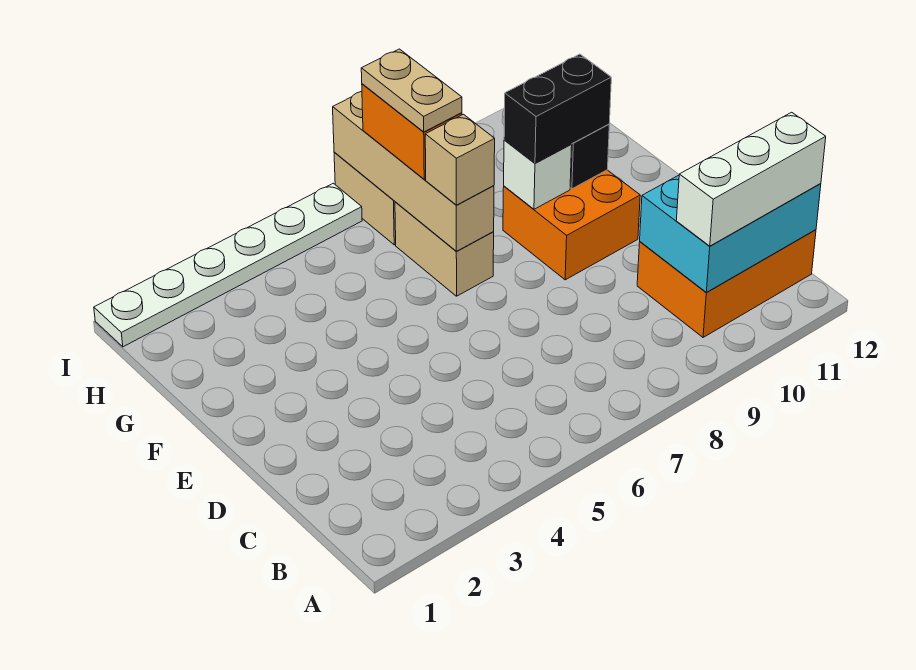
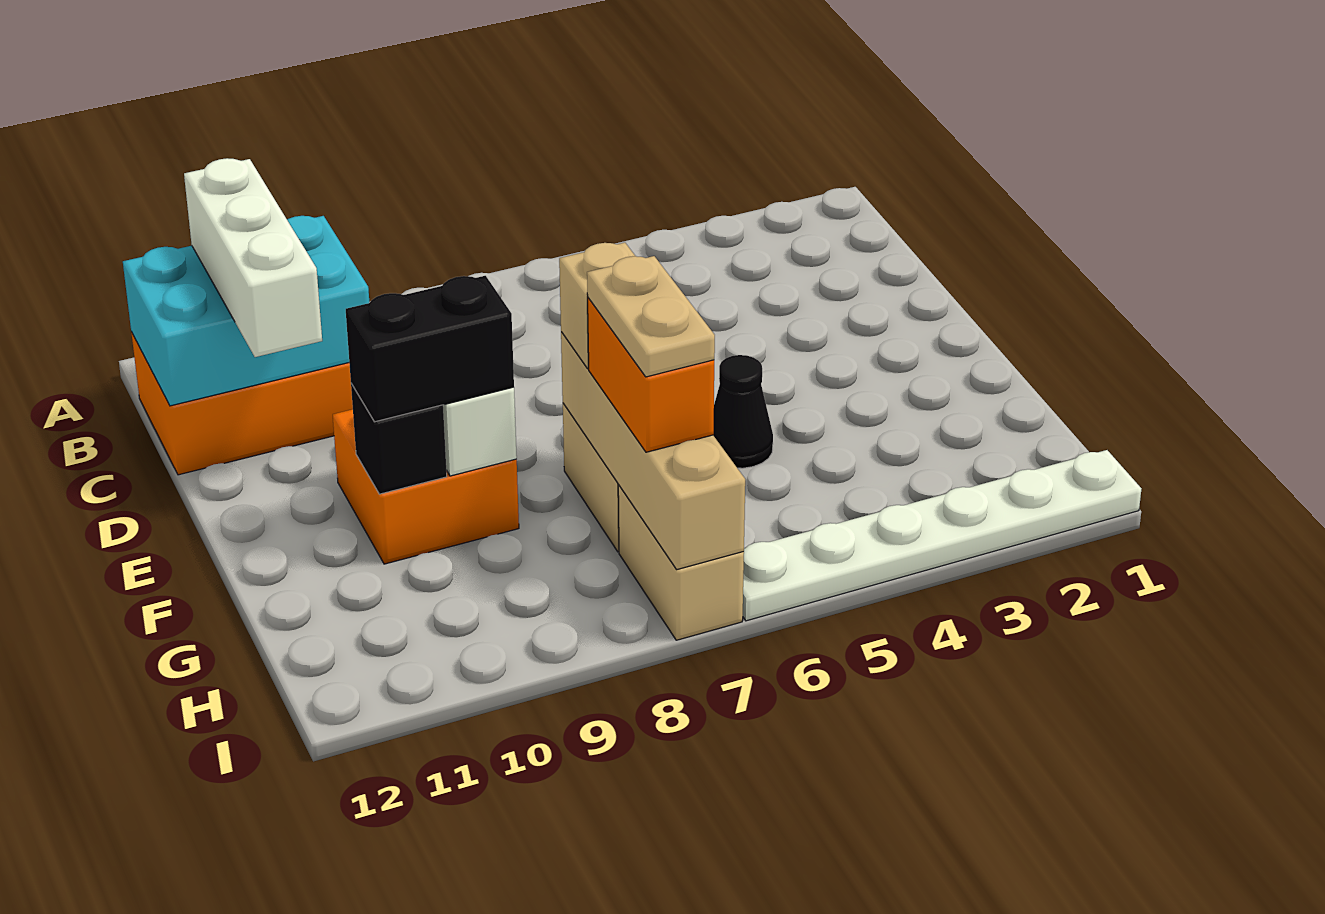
white brick B10:B12 level 3 -> white brick B11:D11 level 3
none -> black cone F5 level 1

